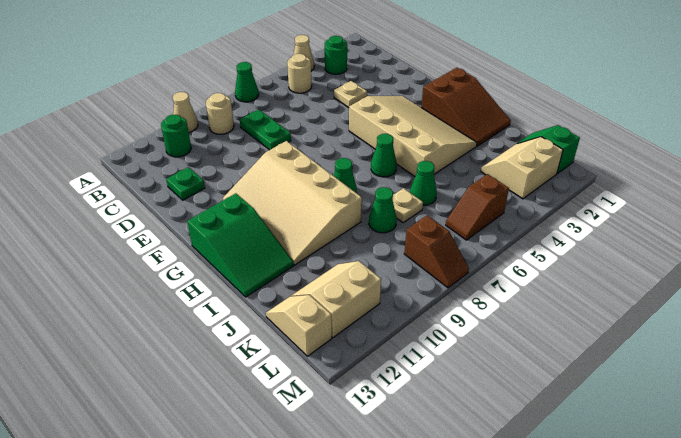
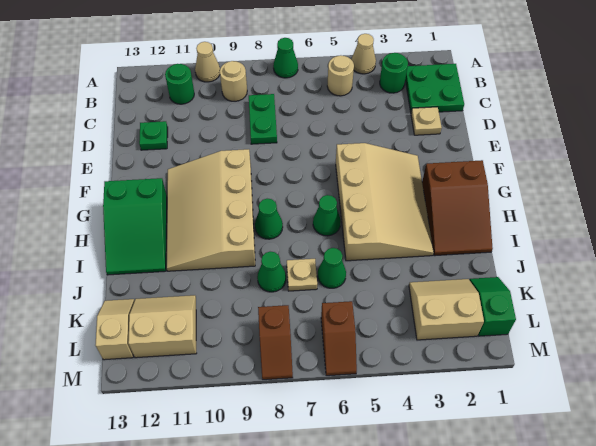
none -> green plate B1:C2 level 1
tan plate D4 level 1 -> tan plate D2 level 1
brown slope L5:L6 level 1 top 5 -> brown slope L6:M6 level 1 top L

